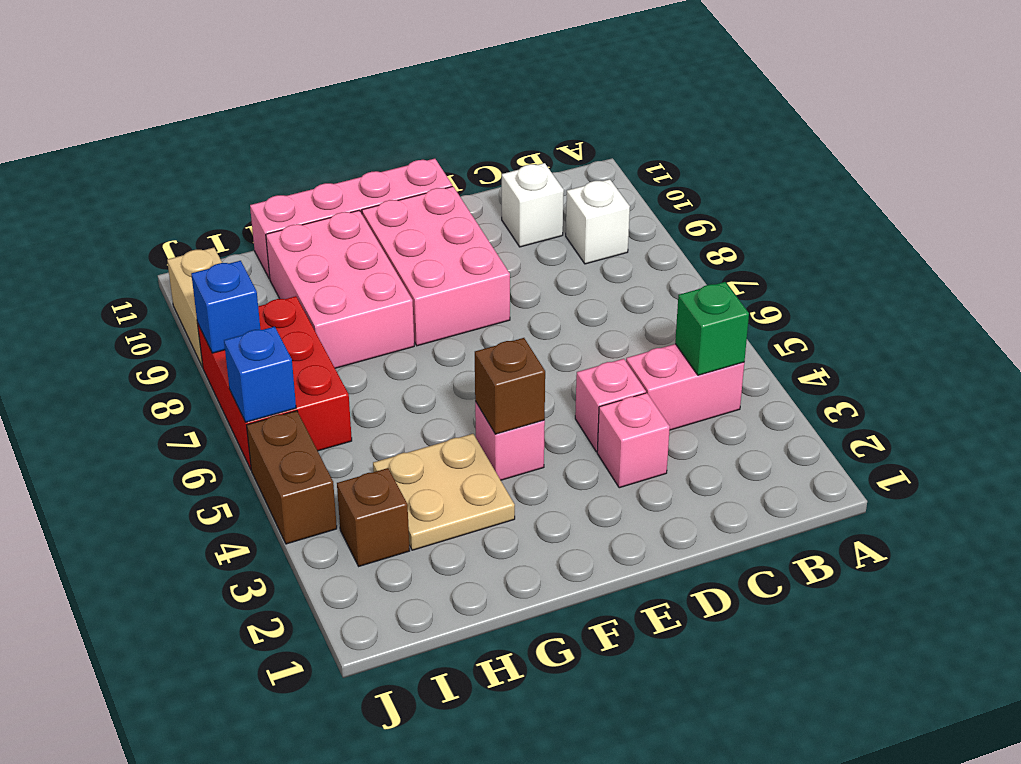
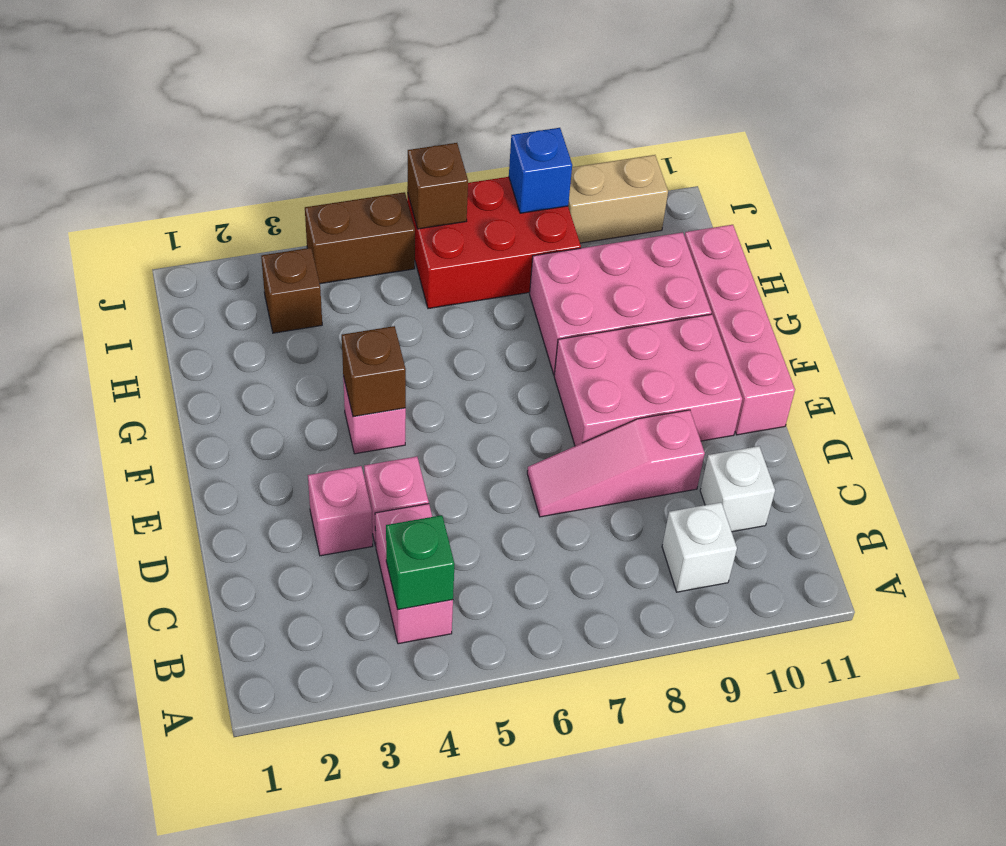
none -> pink slope D7:D9 level 1 top 9
tan plate G3:H4 level 1 -> none
blue brick J6 level 2 -> brown brick J6 level 2

